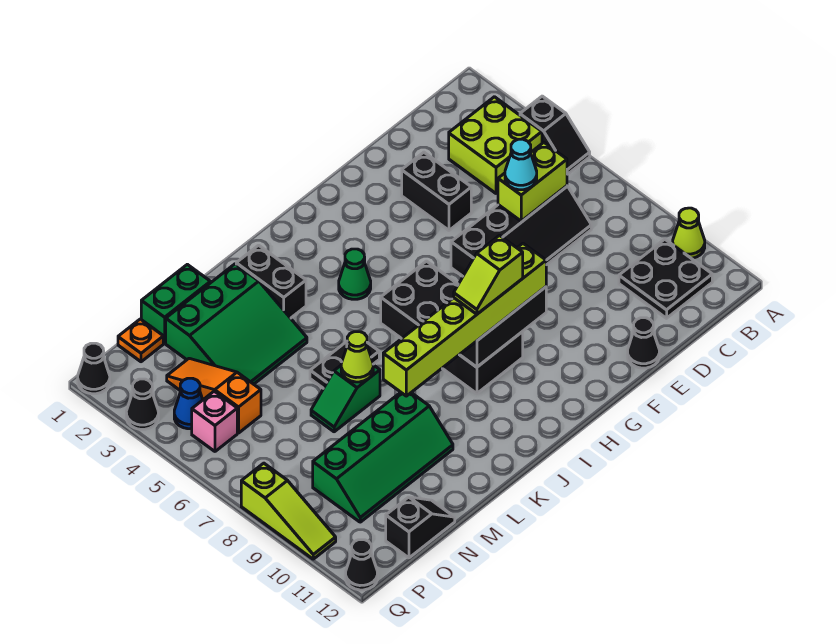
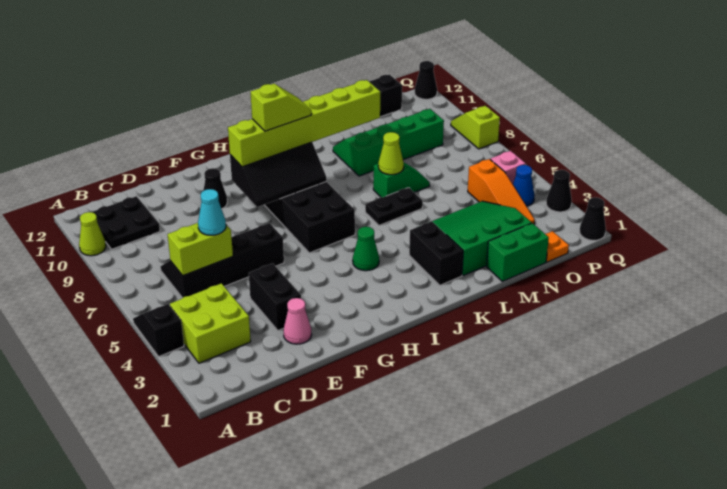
none -> pink cone E2 level 1
black cone E12 level 1 -> black cone F10 level 1
lime slope Q8:Q10 level 1 top 8 -> lime slope Q8:Q9 level 1 top 8

